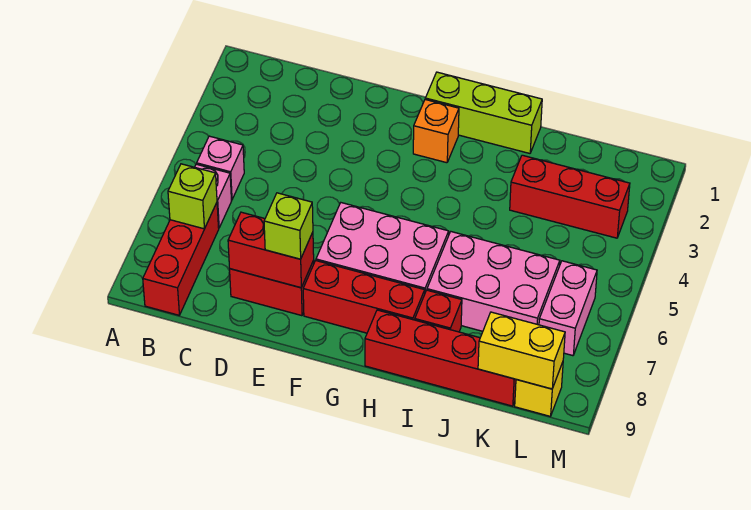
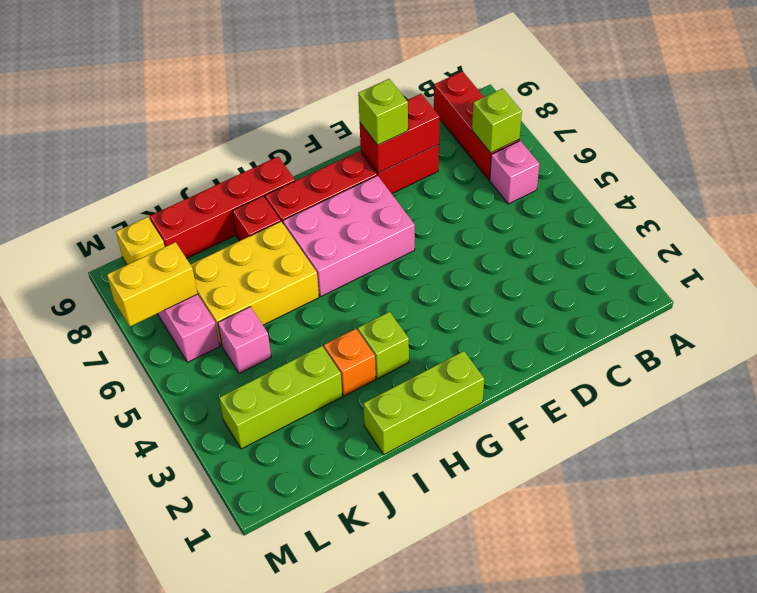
pink brick B5 level 1 -> pink brick K5 level 1
orange brick G2 level 1 -> orange brick I3 level 1
none -> lime brick H3 level 1
pink brick I6:K7 level 1 -> yellow brick I6:K7 level 1
red brick J3:L3 level 1 -> lime brick J3:L3 level 1
yellow brick K9:L9 level 2 -> yellow brick L7:M7 level 2

